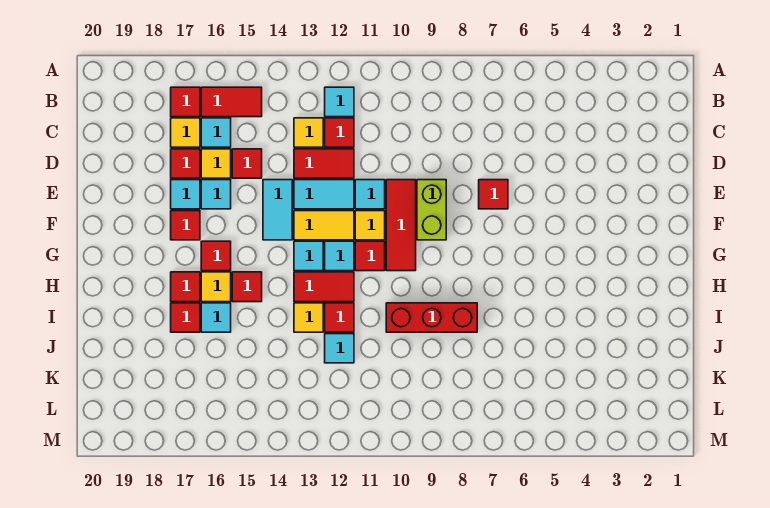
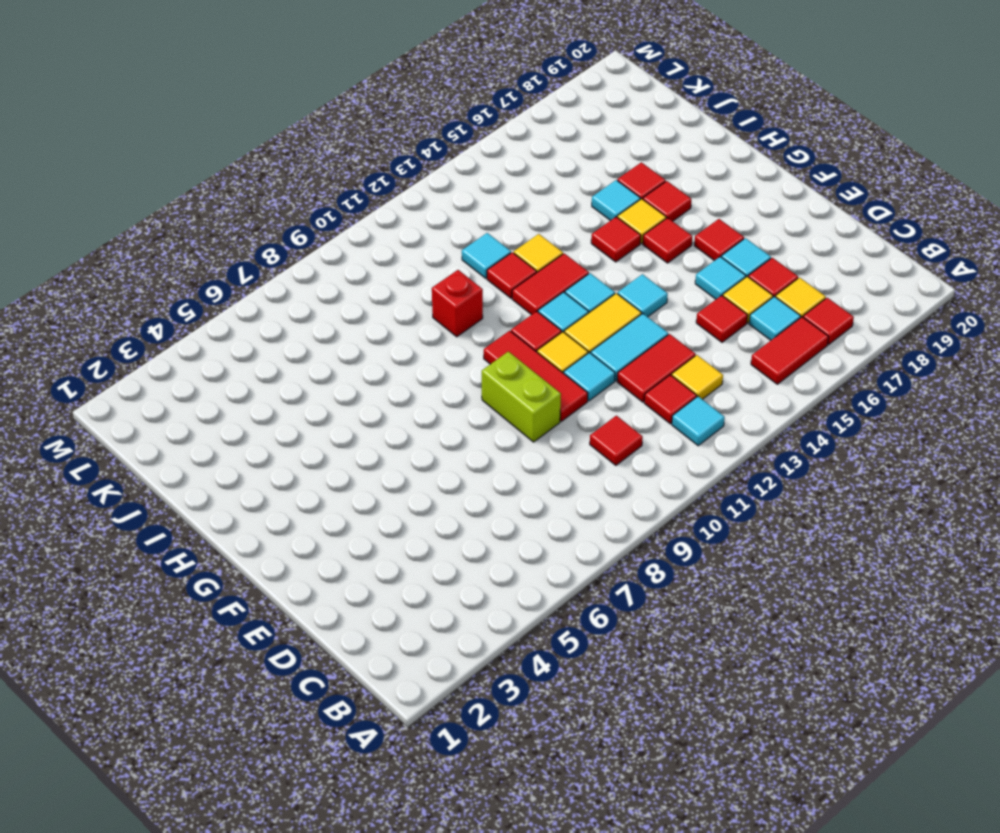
red tile E7 level 1 -> red tile C10 level 1
cyan tile E14:F14 level 1 -> cyan tile F14 level 1
red brick I8:I10 level 1 -> red brick I10 level 1

